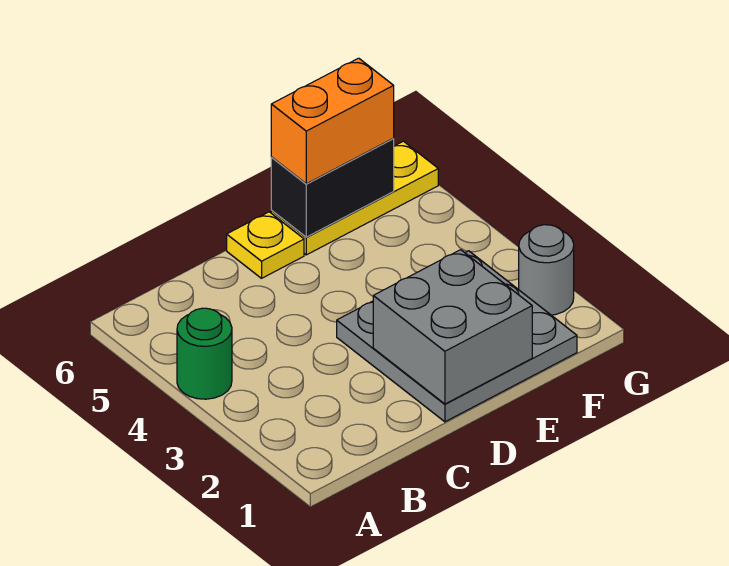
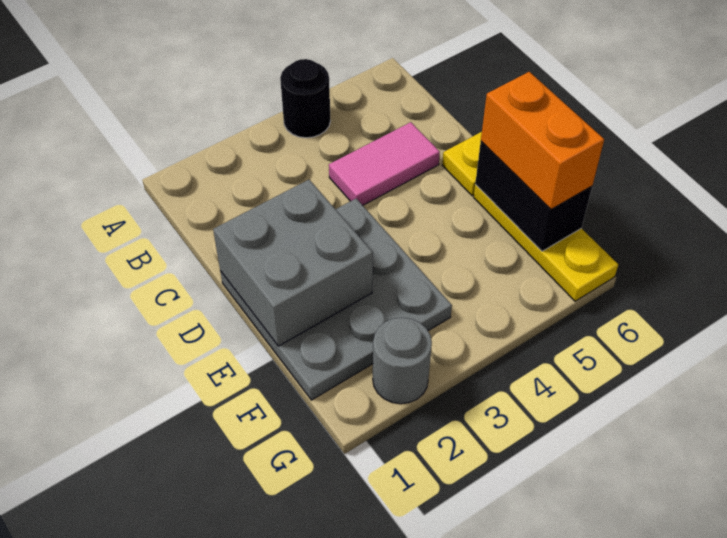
green round brick A4 level 1 -> black round brick A4 level 1
none -> pink tile C4:C5 level 1

